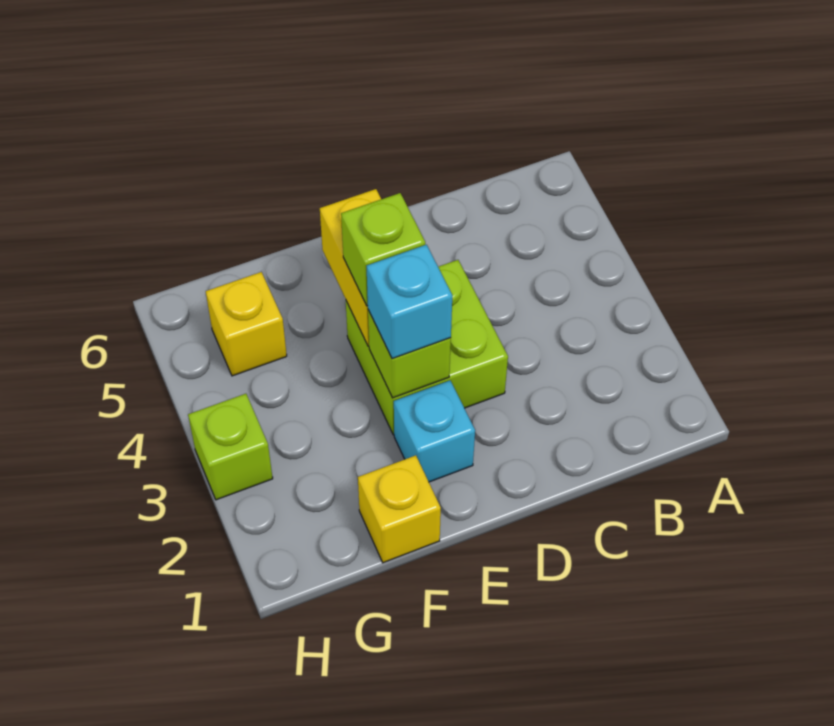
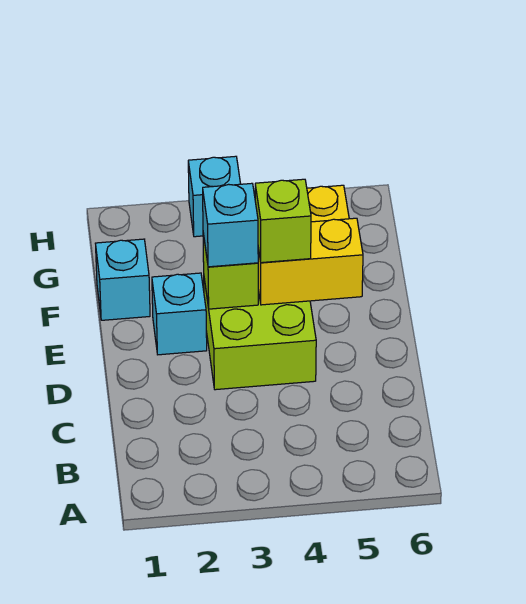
yellow brick F1 level 1 -> cyan brick F1 level 1
lime brick H3 level 1 -> cyan brick H3 level 1

